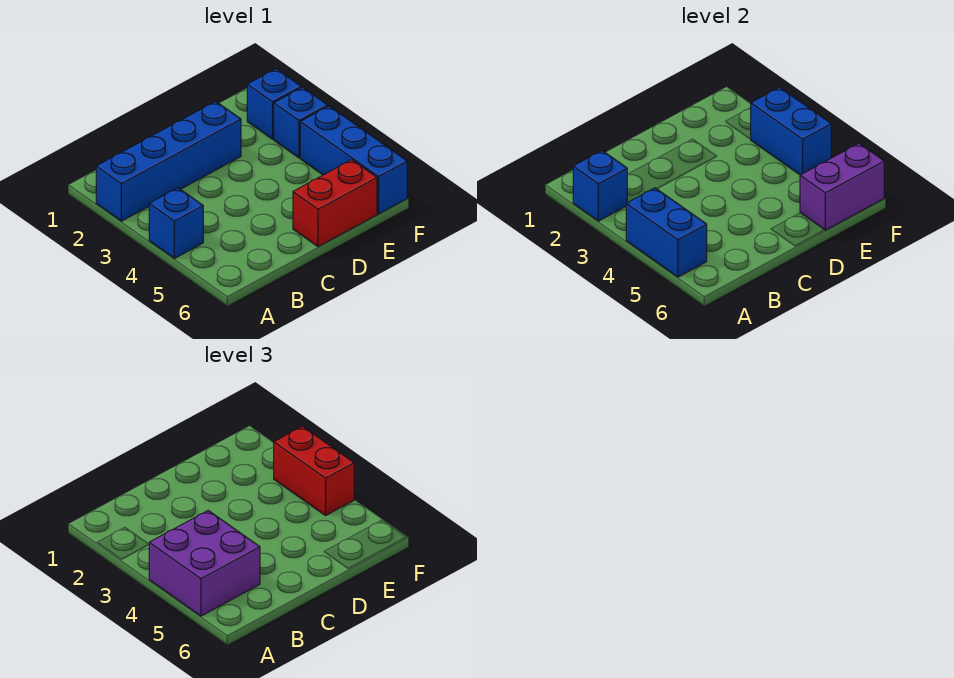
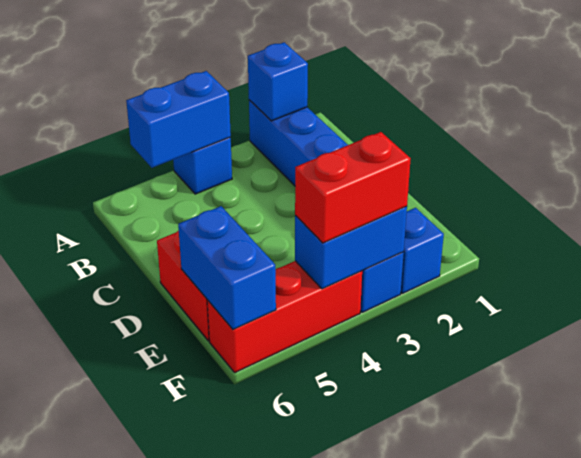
purple brick A4:B5 level 3 -> none
purple brick E6:F6 level 2 -> blue brick E6:F6 level 2
blue brick F4:F6 level 1 -> red brick F4:F6 level 1

